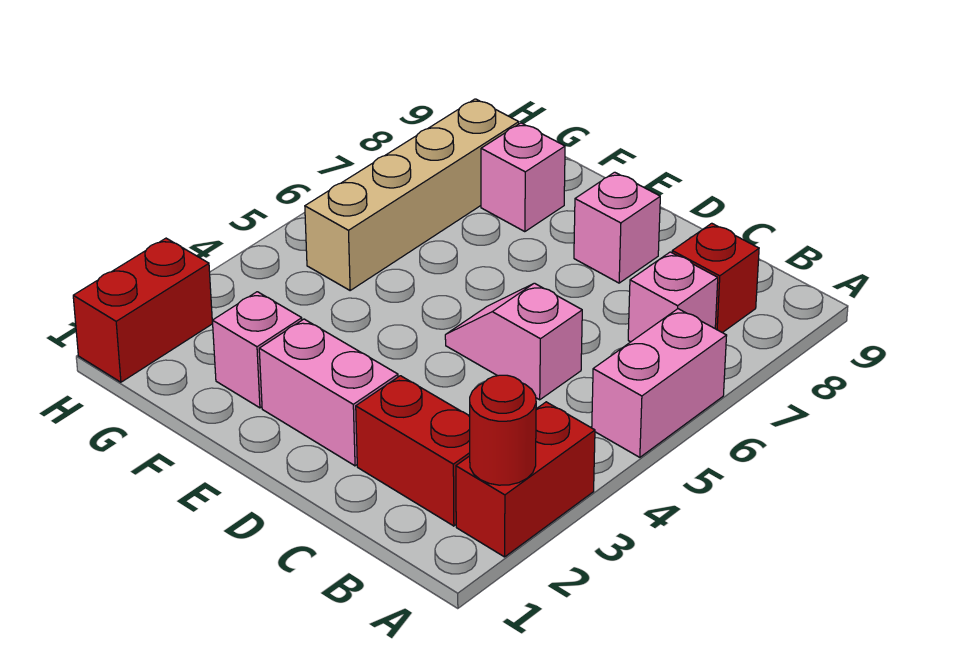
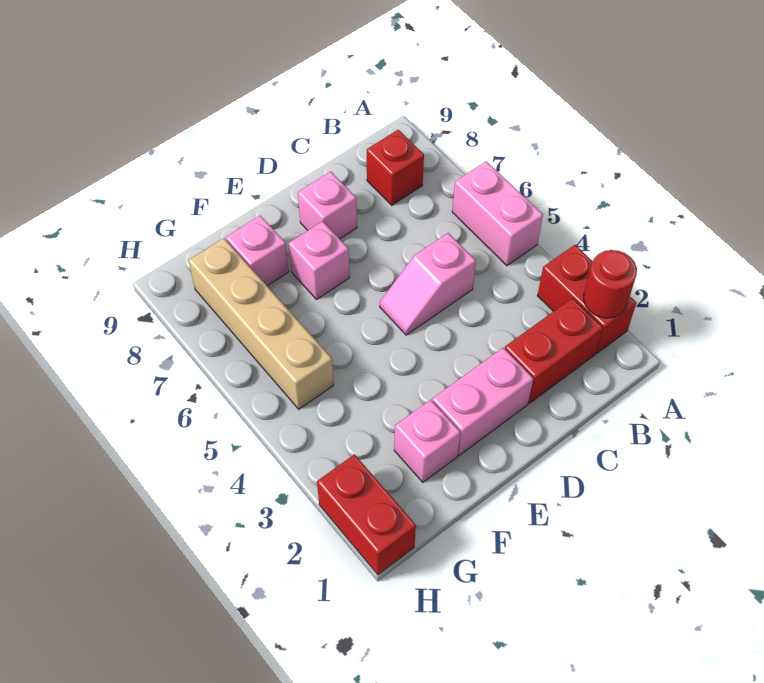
pink brick B7 level 1 -> pink brick E7 level 1

